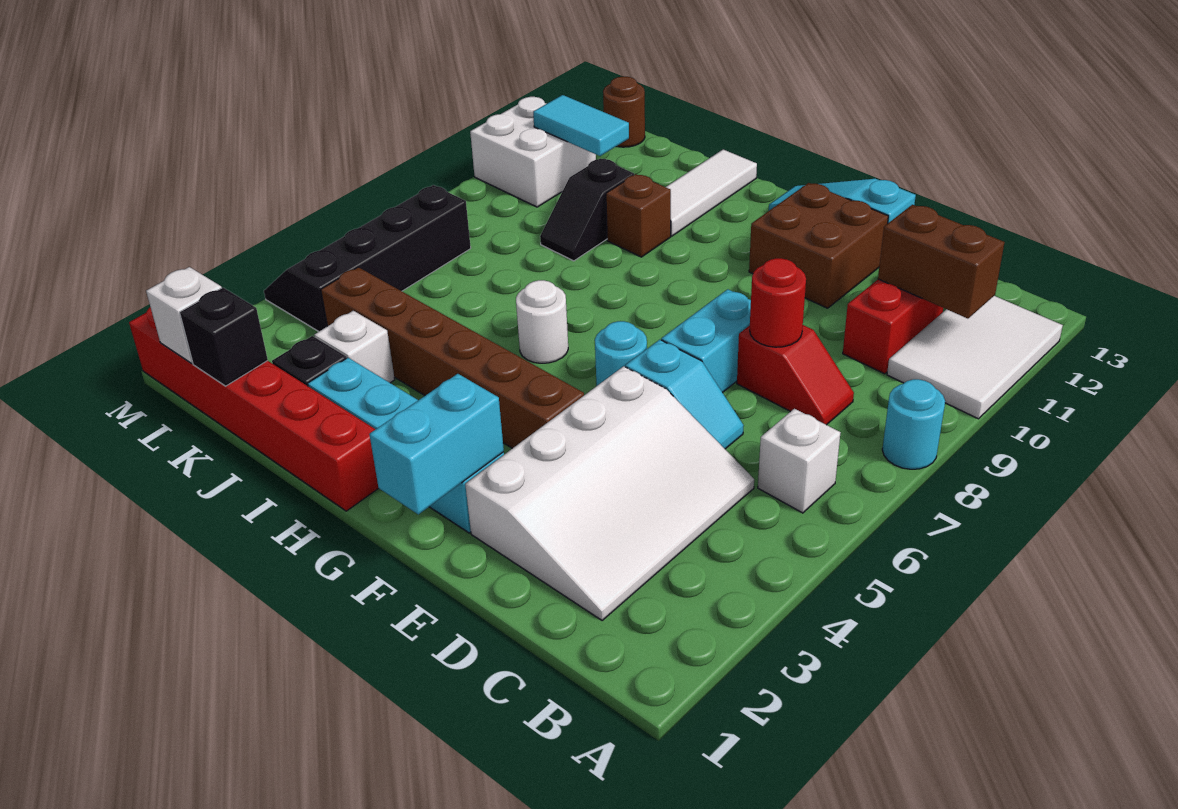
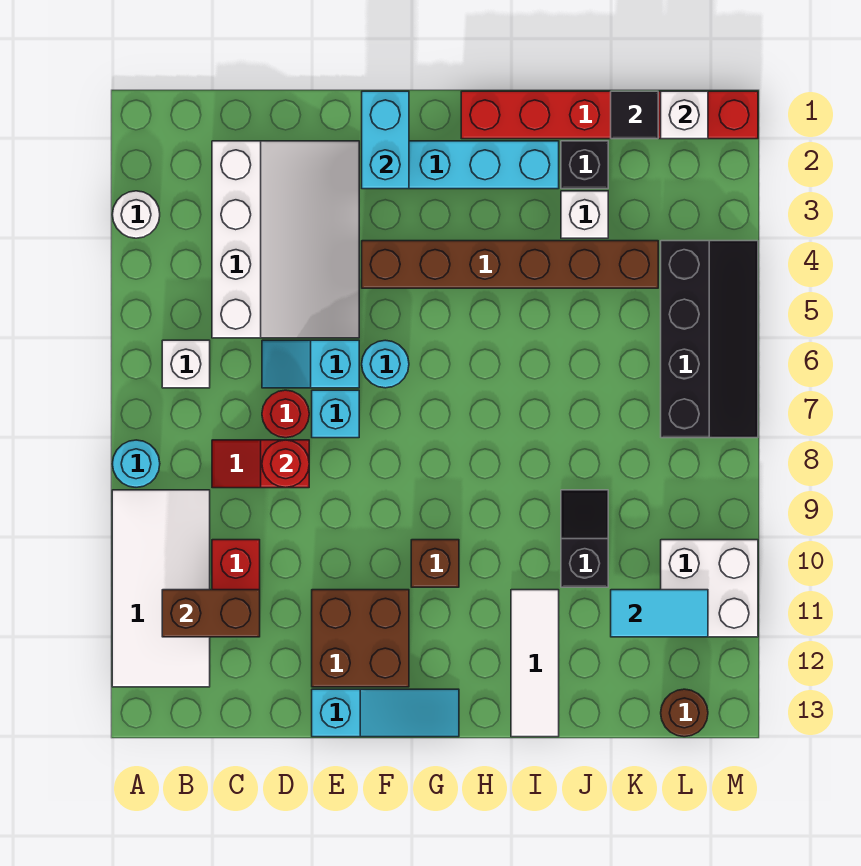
white tile A10:B12 level 1 -> white tile A9:B12 level 1
white slope C2:E5 level 1 top E -> white slope C2:E5 level 1 top C
none -> red round brick D7 level 1
cyan brick E7:E8 level 1 -> cyan brick E7 level 1
white round brick H6 level 1 -> white round brick A3 level 1
brown brick I10 level 1 -> brown brick G10 level 1
black brick K1 level 2 -> black tile K1 level 2

